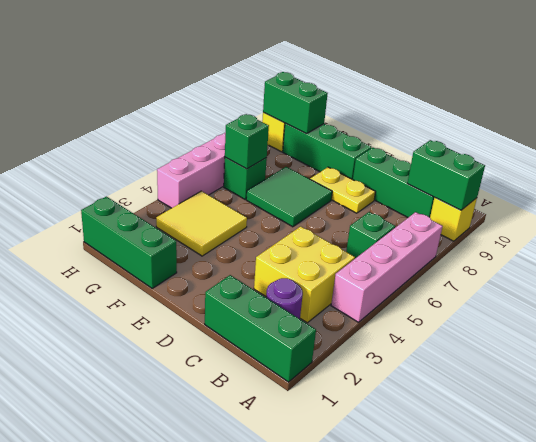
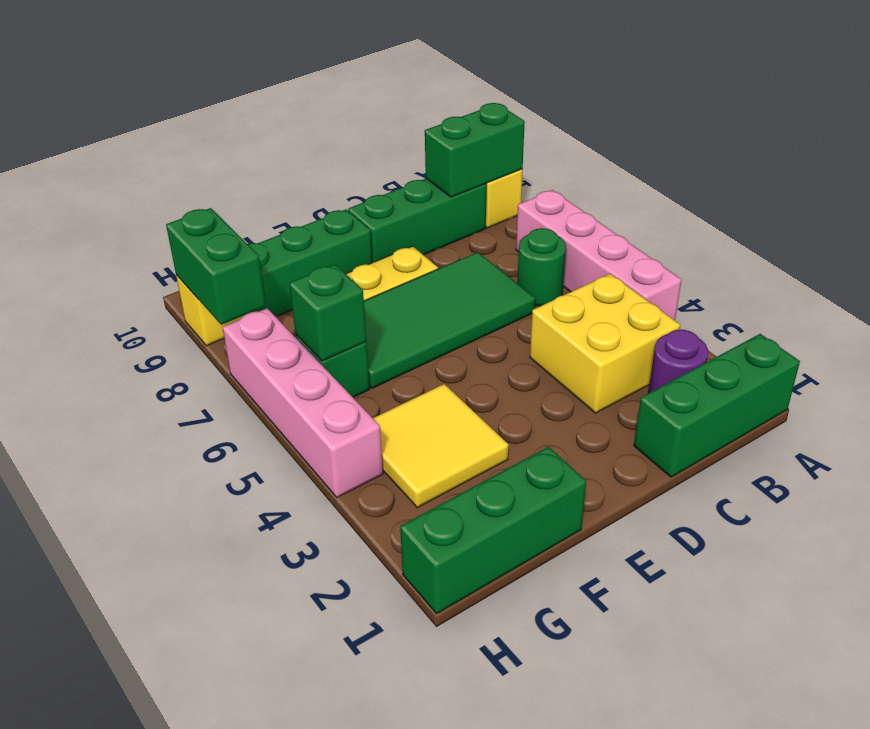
green brick B6 level 1 -> green round brick B6 level 1
green tile E6:F7 level 1 -> green tile C6:F7 level 1
green brick G9:H9 level 2 -> green brick H8:H9 level 2

